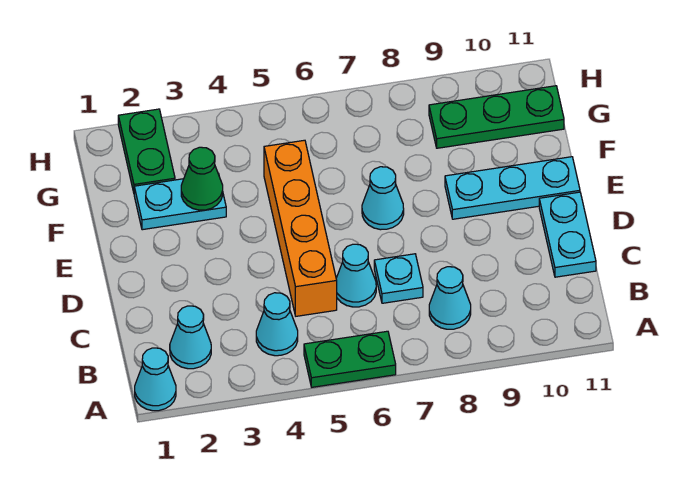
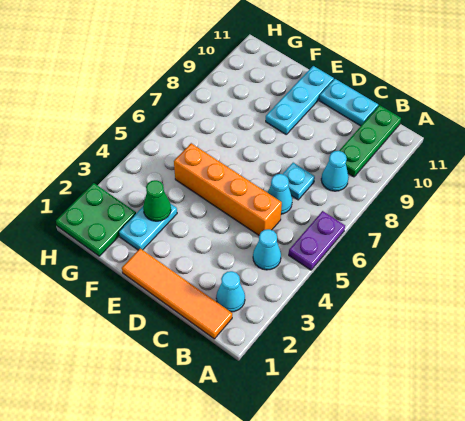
cyan cone A1 level 1 -> none
green plate A5:A6 level 1 -> purple plate A5:A6 level 1
none -> orange tile B1:E1 level 1
cyan cone E7 level 1 -> none
green plate G2:H2 level 1 -> green plate G1:H2 level 1
green plate G9:G11 level 1 -> green plate B9:B11 level 1

